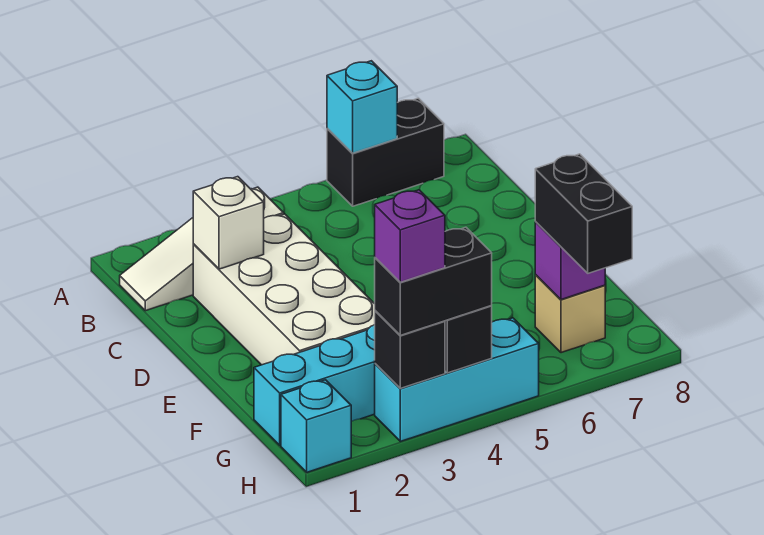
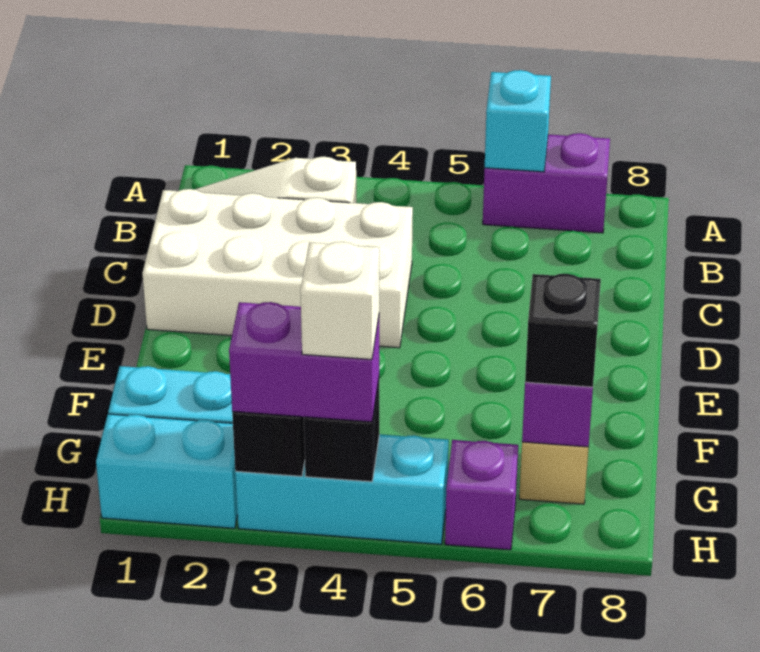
black brick A6:A7 level 1 -> purple brick A6:A7 level 1
white brick C2:F3 level 1 -> white brick C1:D4 level 1
white brick C2 level 2 -> white brick H4 level 4
black brick G7:H7 level 3 -> black brick G7 level 3
cyan brick H1 level 1 -> cyan brick H1:H2 level 1
black brick H3:H4 level 3 -> purple brick H3:H4 level 3
purple brick H3 level 4 -> purple brick H6 level 1

